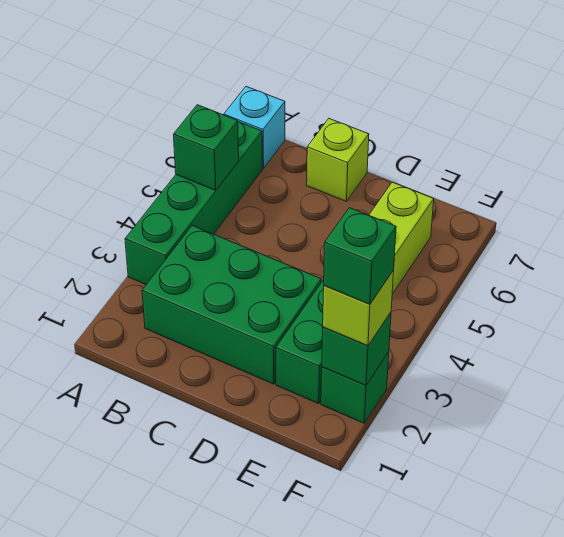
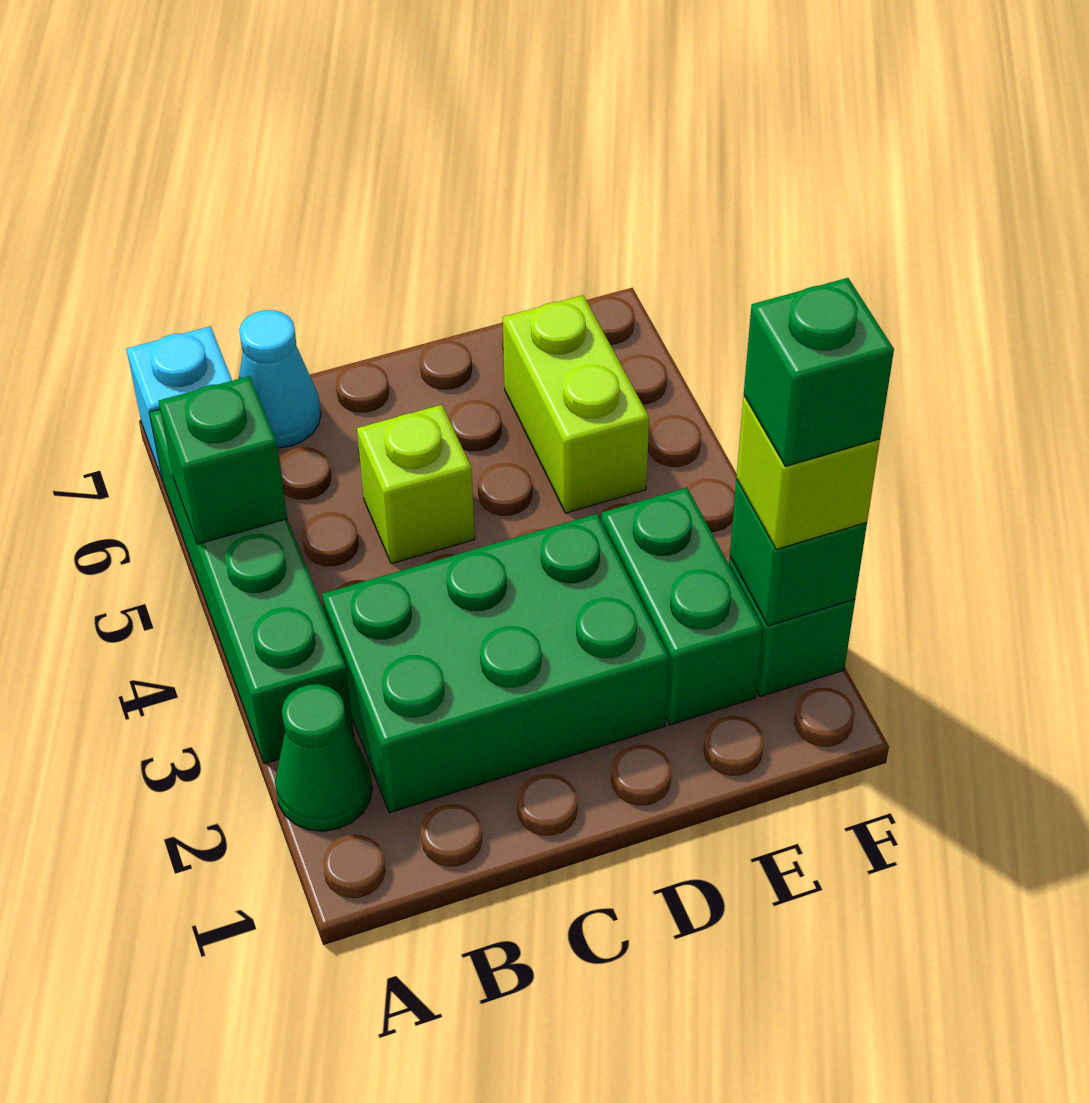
none -> green cone A2 level 1
none -> cyan cone B7 level 1
lime brick C7 level 1 -> lime brick C5 level 1

